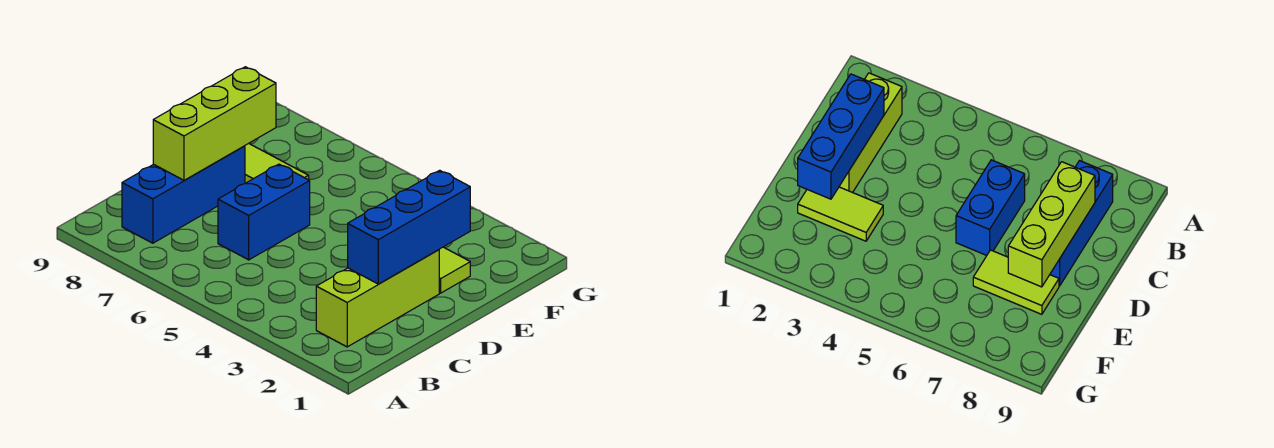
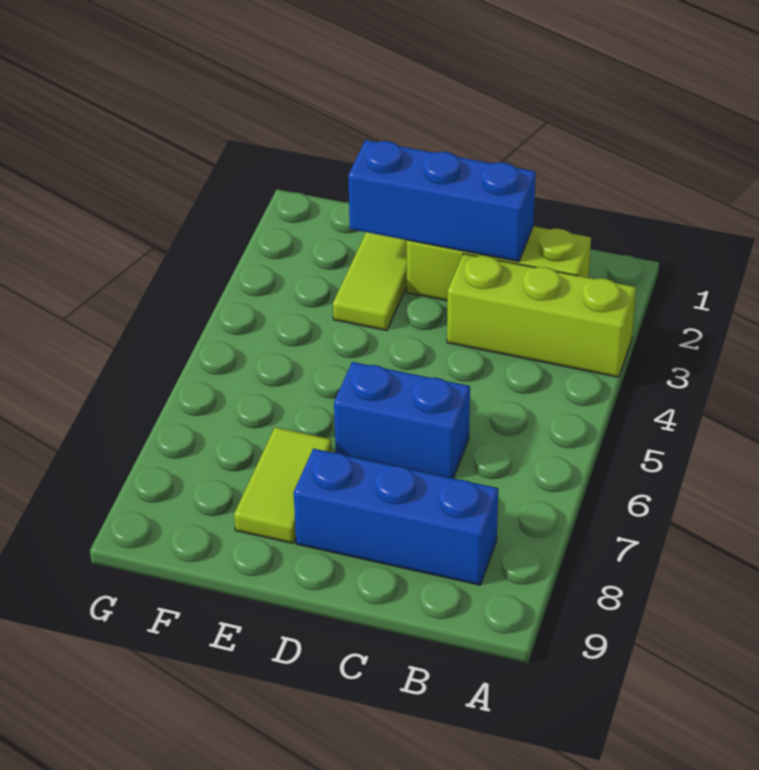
lime brick C8:E8 level 2 -> lime brick A3:C3 level 1

